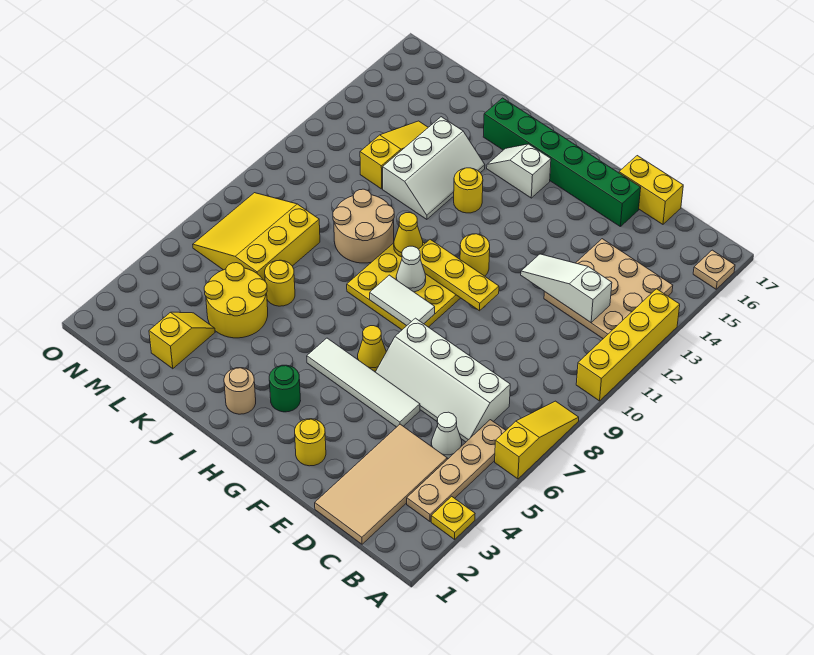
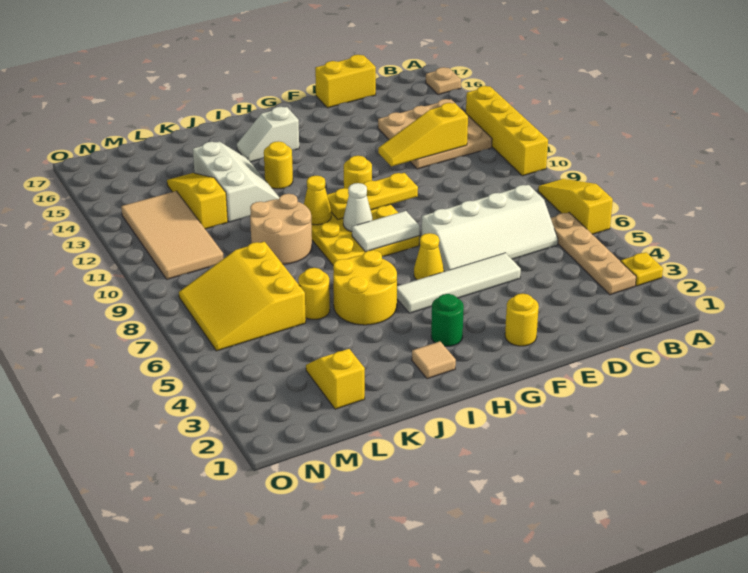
tan tile C1:D4 level 1 -> tan tile M10:N13 level 1
white cone C5 level 1 -> none
white slope C12:E12 level 2 top C -> yellow slope C12:E12 level 2 top C
green brick E16:J16 level 1 -> none
tan round brick I2 level 1 -> tan tile I2 level 1
yellow round brick K4:L5 level 1 -> yellow round brick I5:J6 level 1

